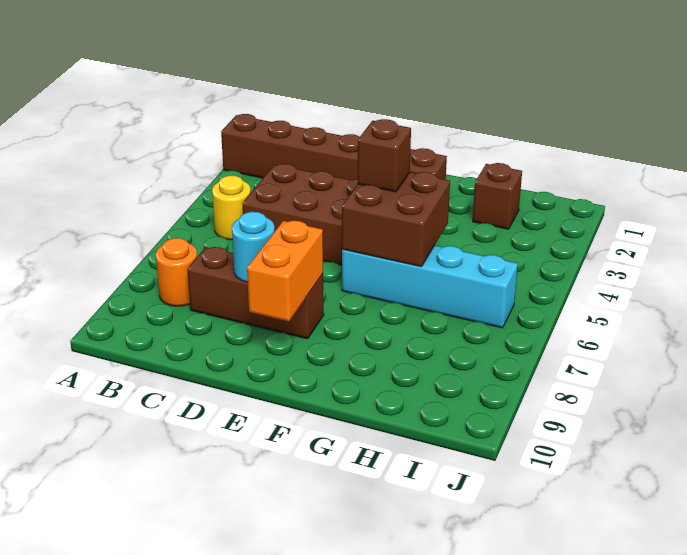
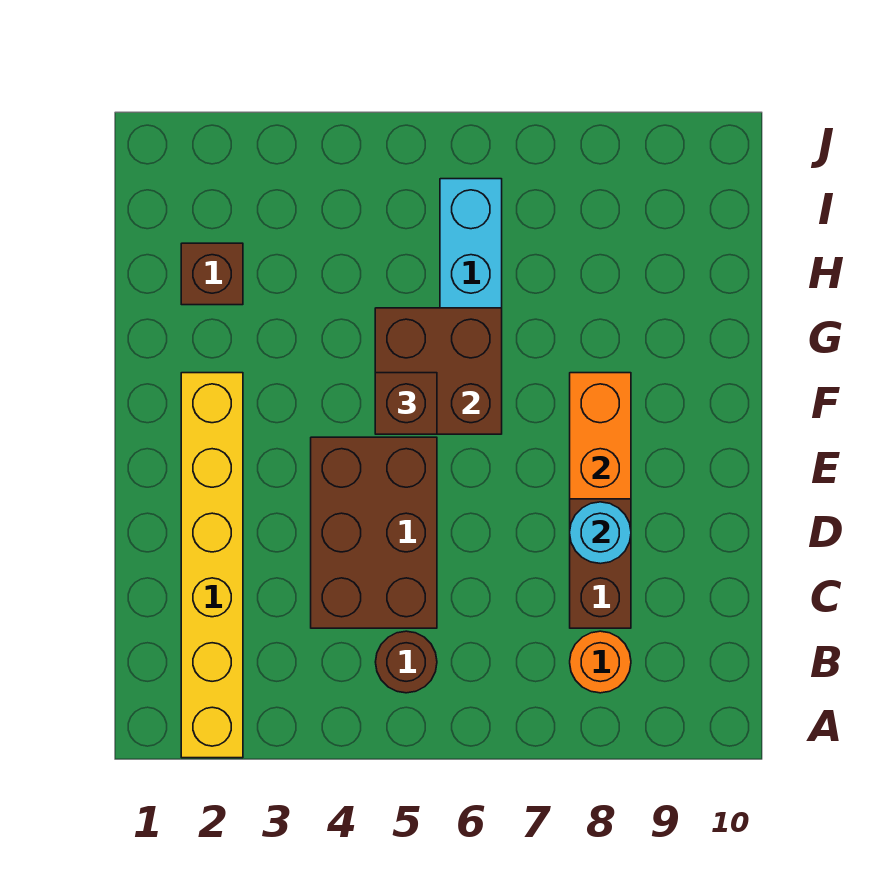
brown brick A2:F2 level 1 -> yellow brick A2:F2 level 1
yellow round brick B5 level 1 -> brown round brick B5 level 1
orange brick E8:E9 level 2 -> orange brick E8:F8 level 2

